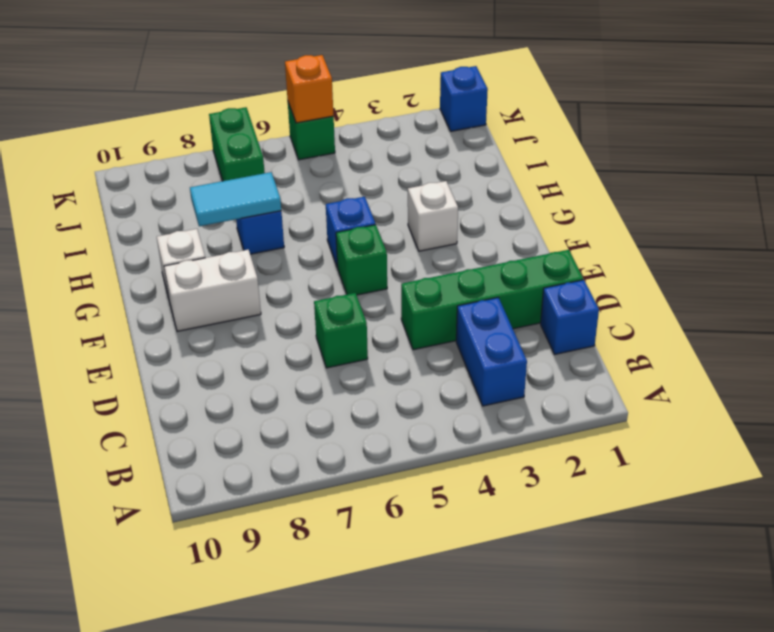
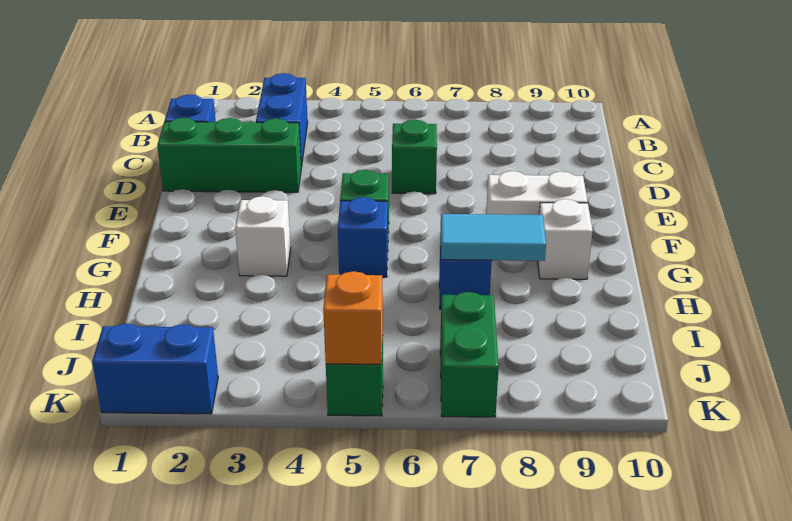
green brick D1:D4 level 1 -> green brick D1:D3 level 1
blue brick K1 level 1 -> blue brick K1:K2 level 1

